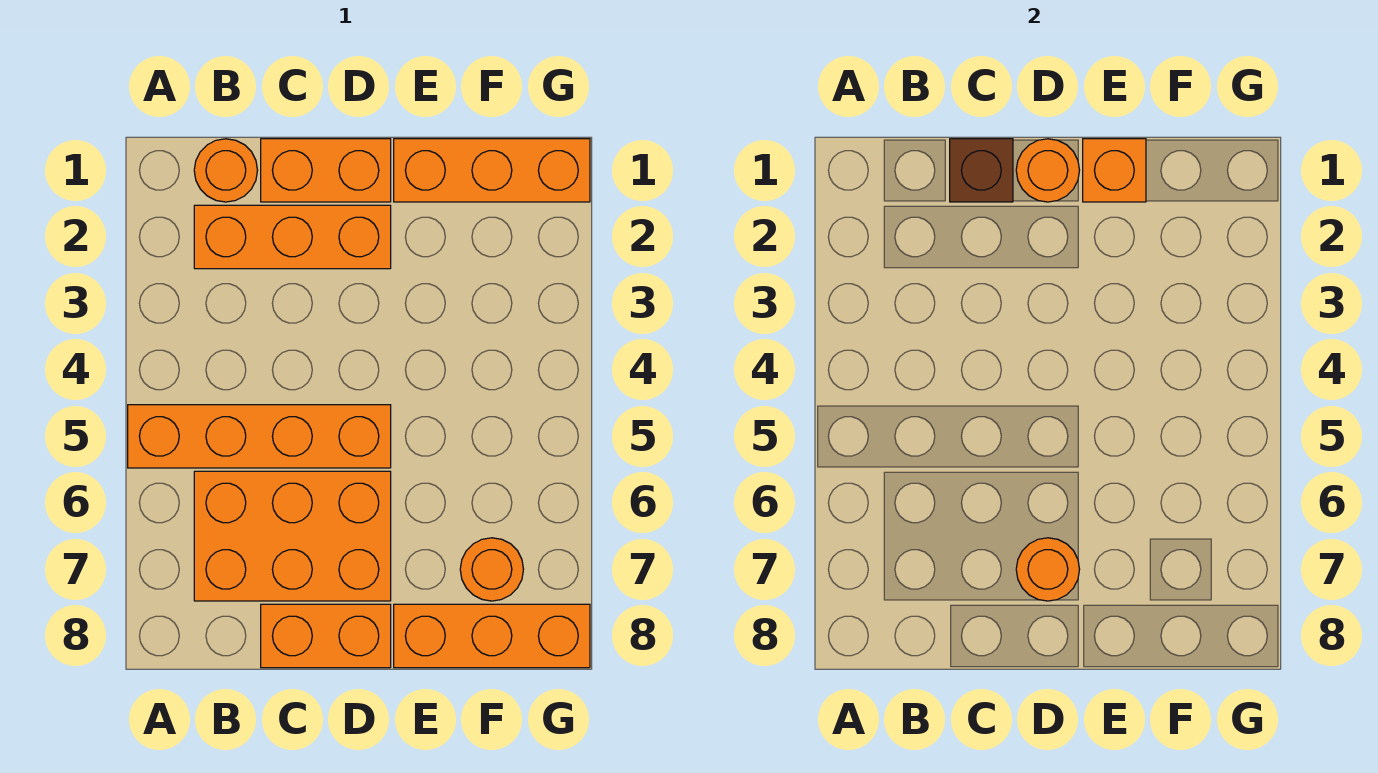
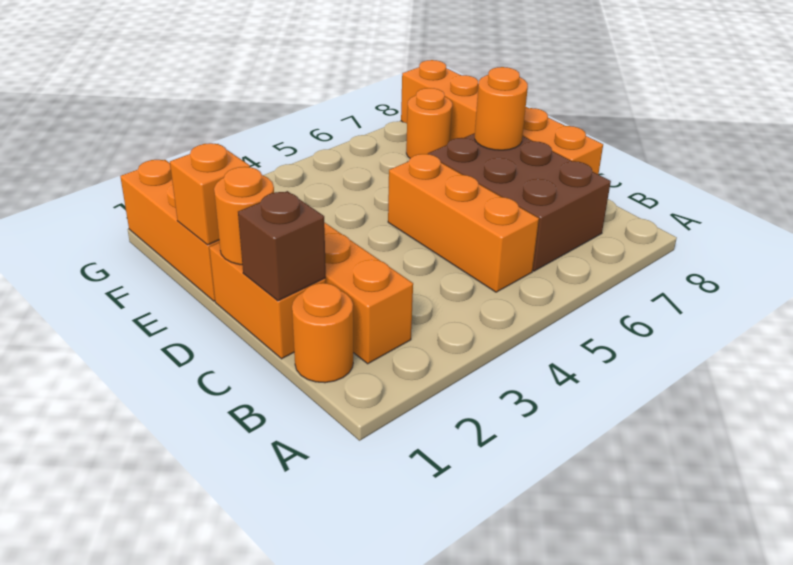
orange brick A5:D5 level 1 -> orange brick B5:D5 level 1
orange brick B6:D7 level 1 -> brown brick B6:D7 level 1

